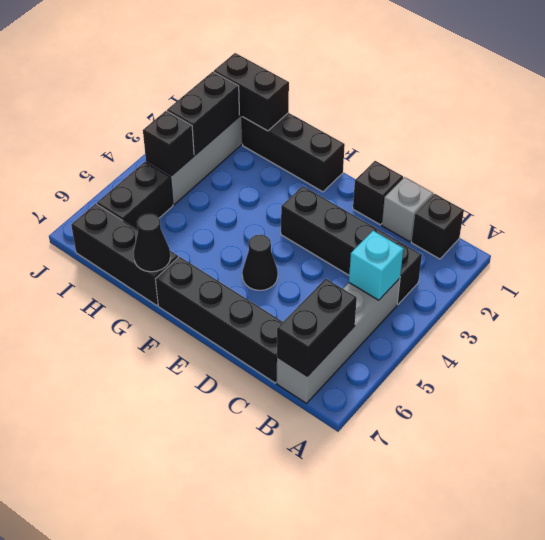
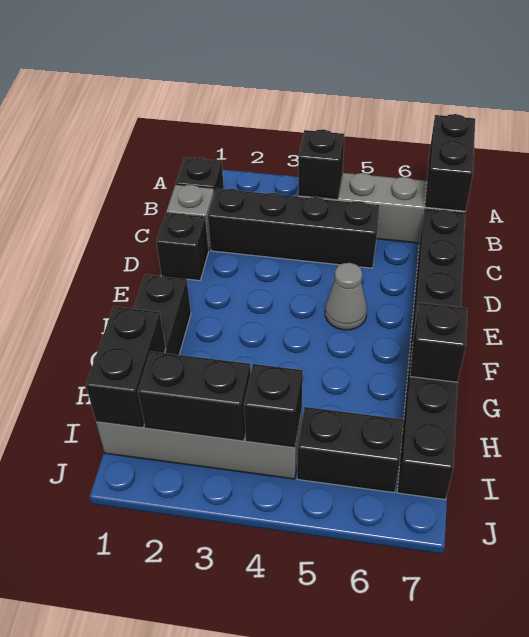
black brick B3:E3 level 1 -> black brick C2:C5 level 1
cyan brick B4 level 2 -> black brick B4 level 2
black brick B6:B7 level 2 -> black brick A7:B7 level 2
black cone E5 level 1 -> grey cone E5 level 1
black cone G7 level 2 -> black brick G7 level 2

